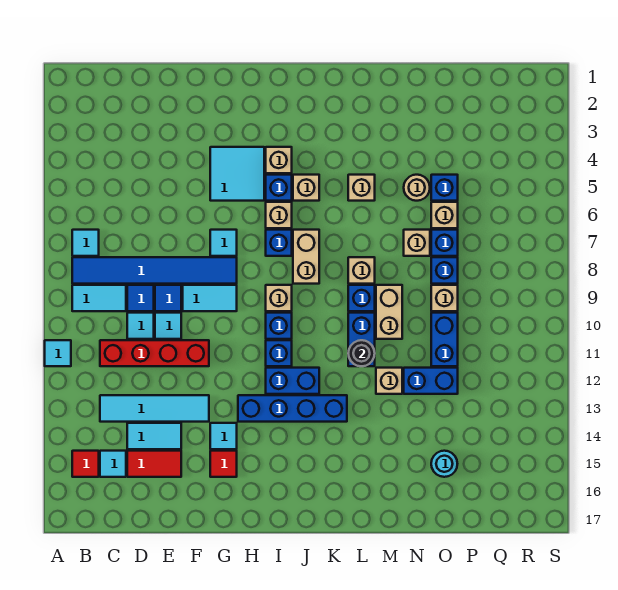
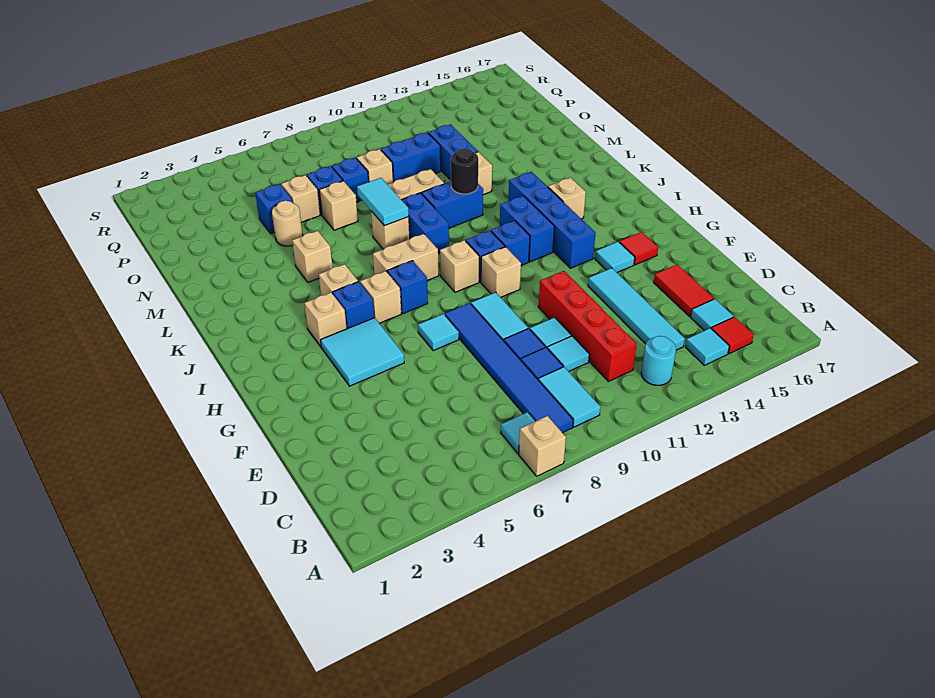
none -> tan brick A7 level 1
cyan tile A11 level 1 -> cyan tile B14 level 1
cyan tile D14:E14 level 1 -> cyan tile L8:M8 level 2
none -> tan brick H10 level 1
none -> tan brick J14 level 1
blue brick L9 level 1 -> blue brick K9:L9 level 1
cyan round brick O15 level 1 -> cyan round brick B12 level 1

